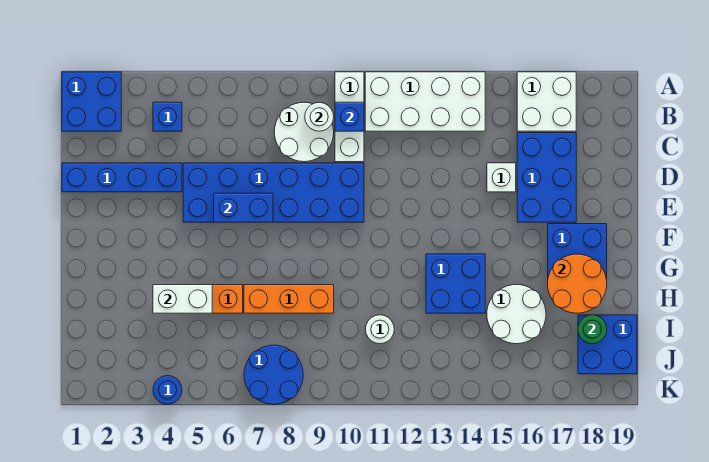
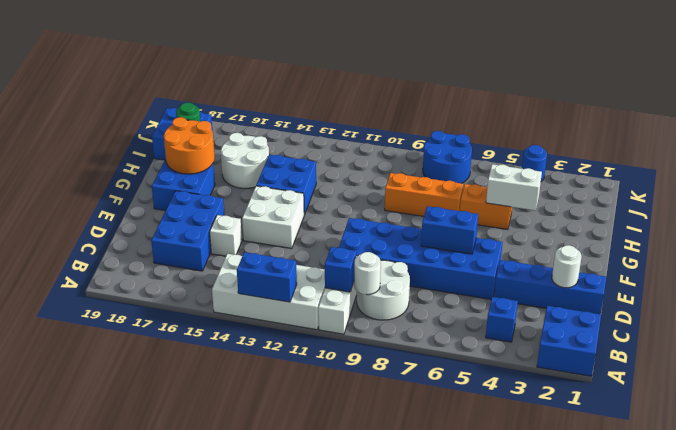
none -> blue brick A12:A13 level 2
white brick A16:B17 level 1 -> white brick E13:F14 level 1
white round brick I11 level 1 -> white round brick D2 level 2

